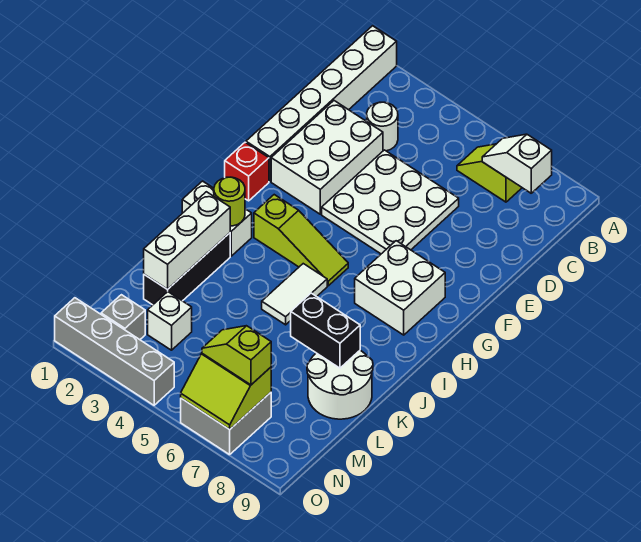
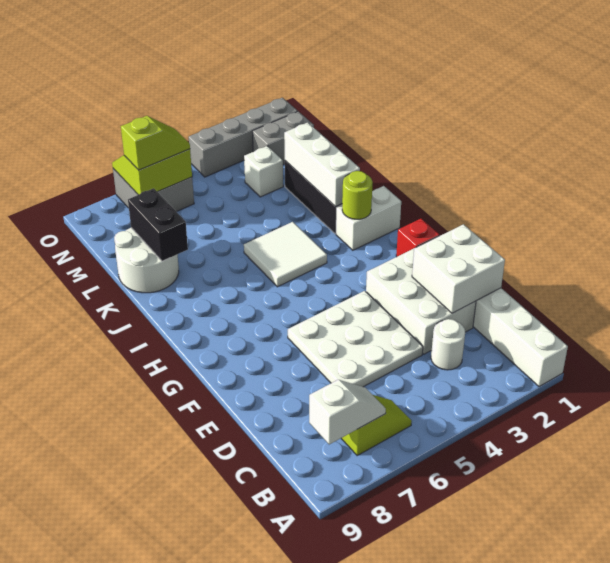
white brick G7:H8 level 1 -> white brick D1:E2 level 2
lime slope H3:H5 level 1 top 3 -> none
white tile I5:J5 level 1 -> white tile I4:J5 level 1
black brick K7:K8 level 2 -> black brick K8:L8 level 2
grey brick N2 level 1 -> grey brick N1:N2 level 1

